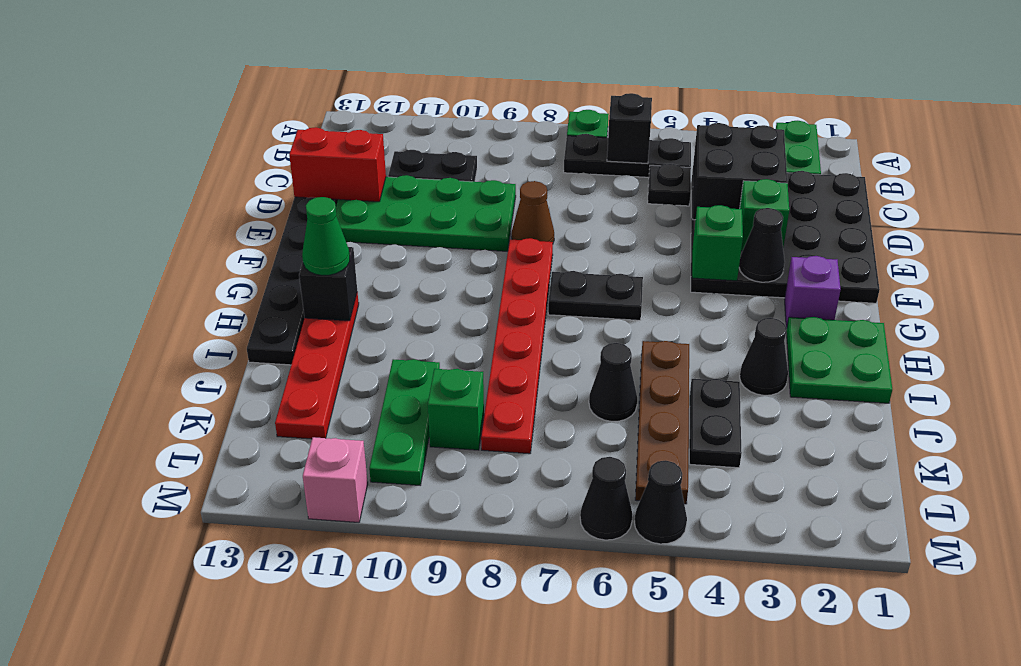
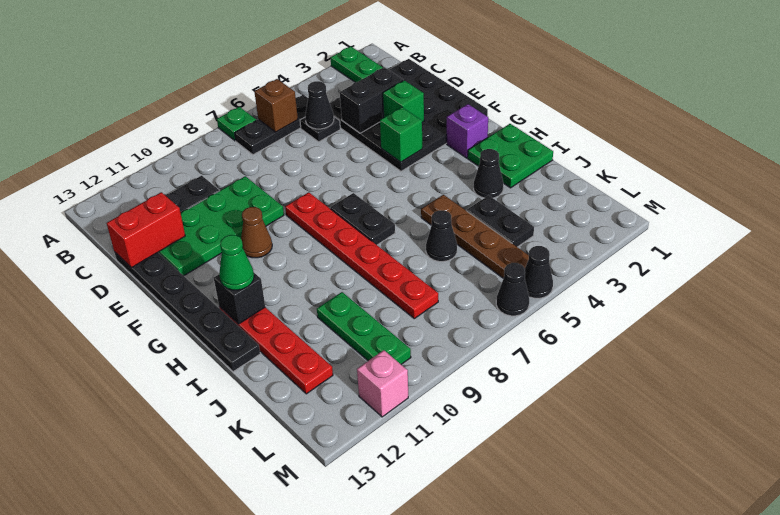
black brick B6 level 2 -> brown brick B6 level 2
black brick C3:D4 level 2 -> black brick D3:D4 level 2
brown cone E8 level 1 -> brown cone F10 level 1
black cone F3 level 2 -> black cone C5 level 2
black plate G6:G7 level 1 -> black plate G7:H7 level 1
green brick K9 level 1 -> none

